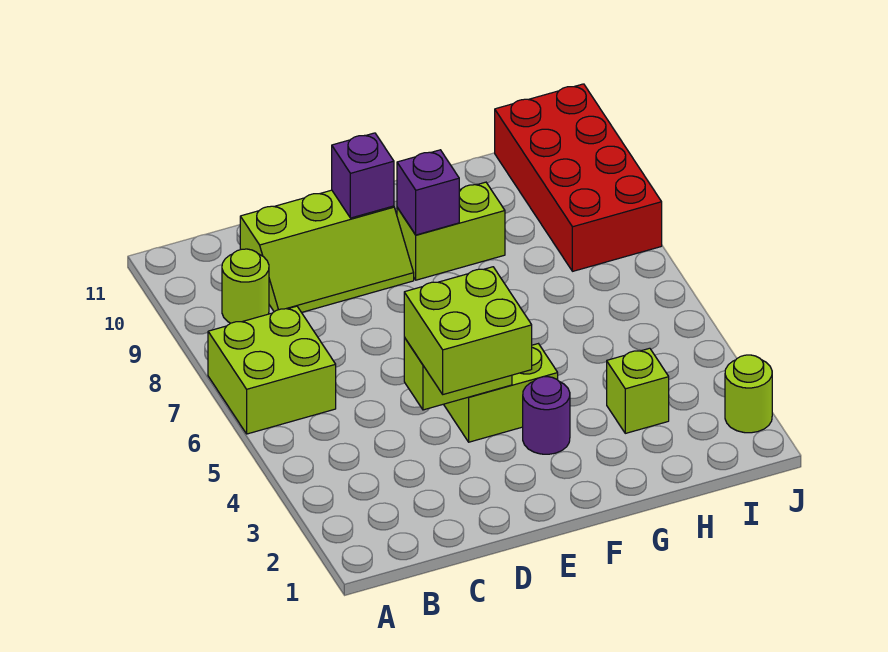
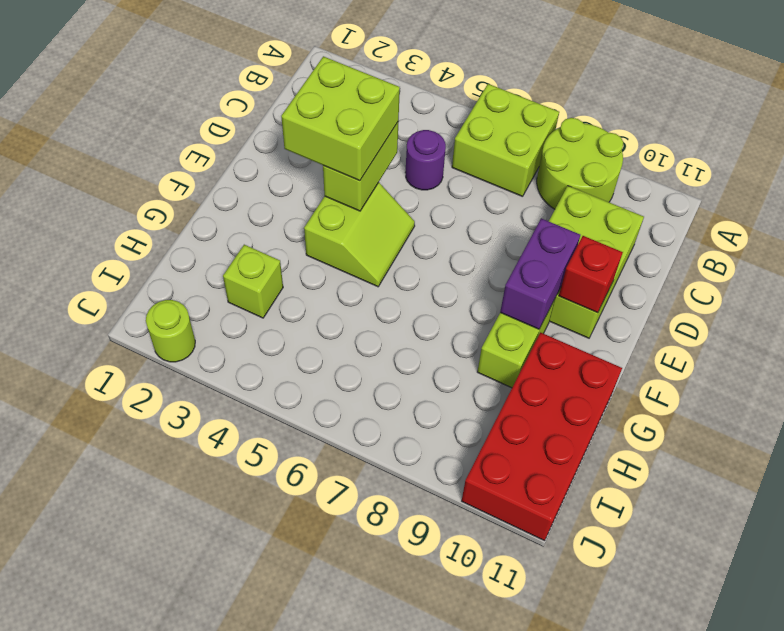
lime round brick B9 level 1 -> lime round brick A8:B9 level 1
lime slope C9:E10 level 1 top 10 -> lime brick C9:E10 level 1
purple brick E10 level 2 -> red brick E10 level 2
purple round brick F3 level 1 -> purple round brick C5 level 1
purple brick F9 level 2 -> purple brick E9:F9 level 2
red brick I8:J11 level 1 -> red brick G10:J11 level 1

